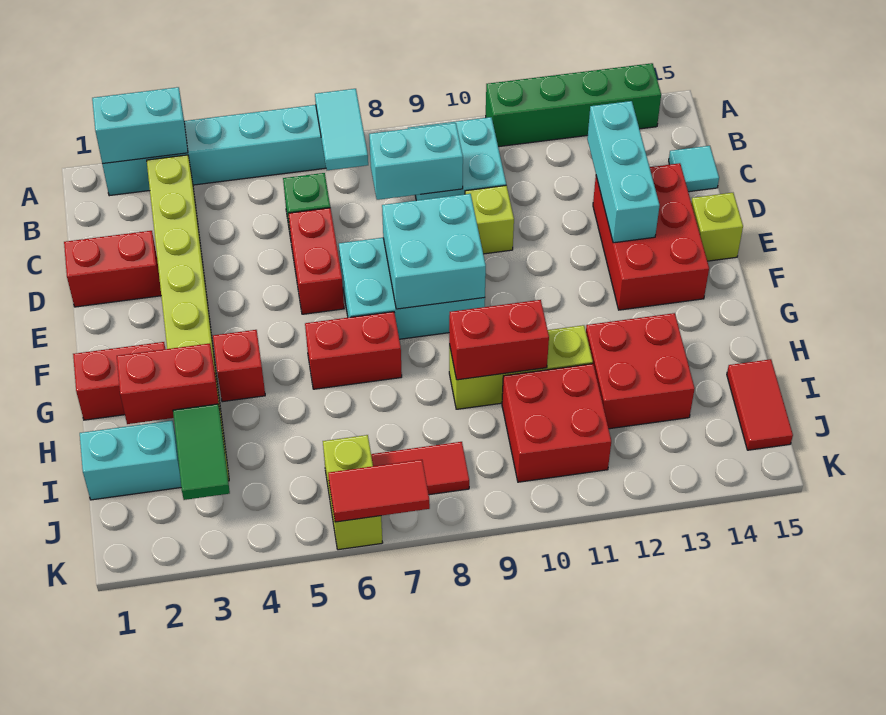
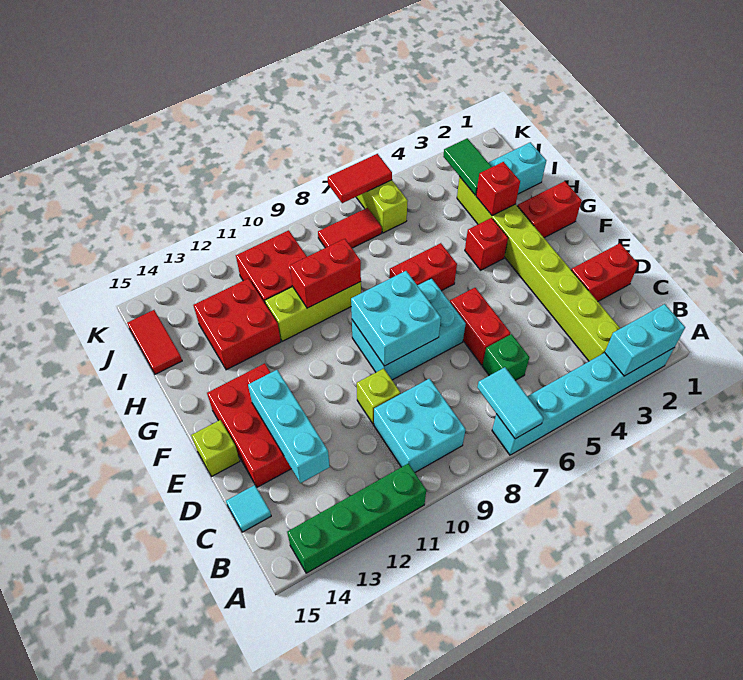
cyan brick C8:C9 level 2 -> none
red brick H2:H3 level 2 -> red brick H3 level 2

